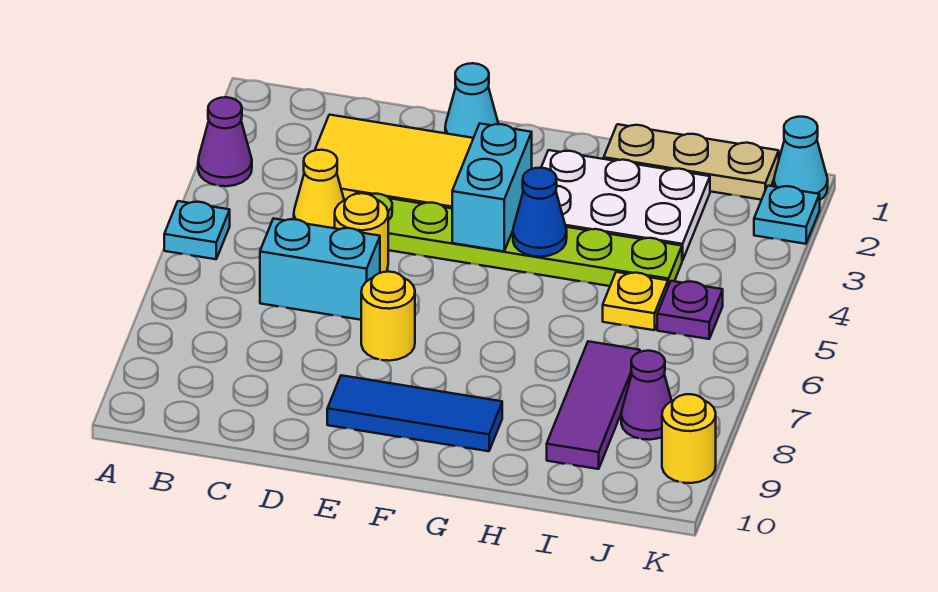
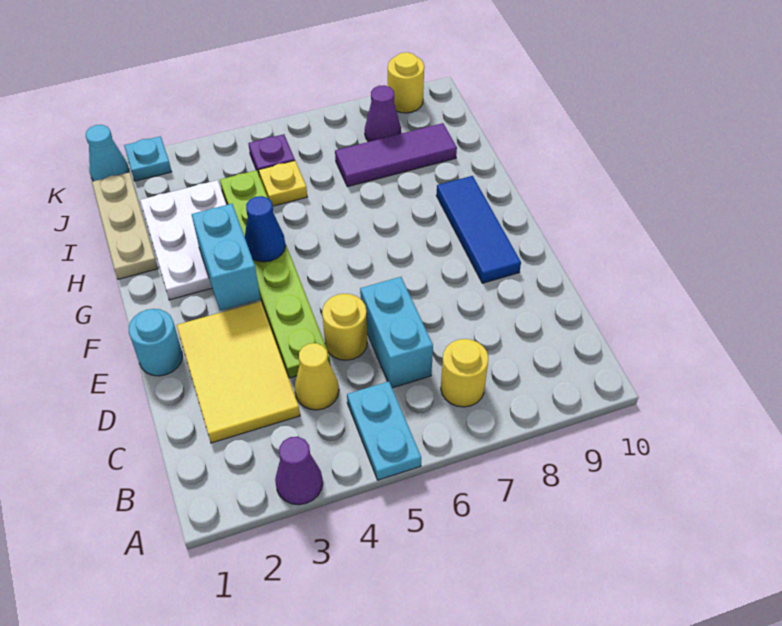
cyan plate A5 level 1 -> cyan plate A5:B5 level 1
cyan cone E1 level 1 -> cyan round brick E1 level 1
yellow round brick E7 level 1 -> yellow round brick B7 level 1
cyan brick F3:F4 level 2 -> cyan brick F3:G3 level 2

